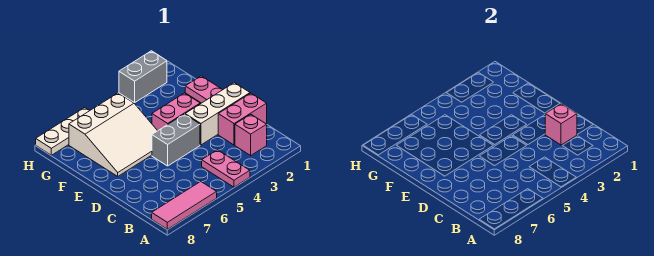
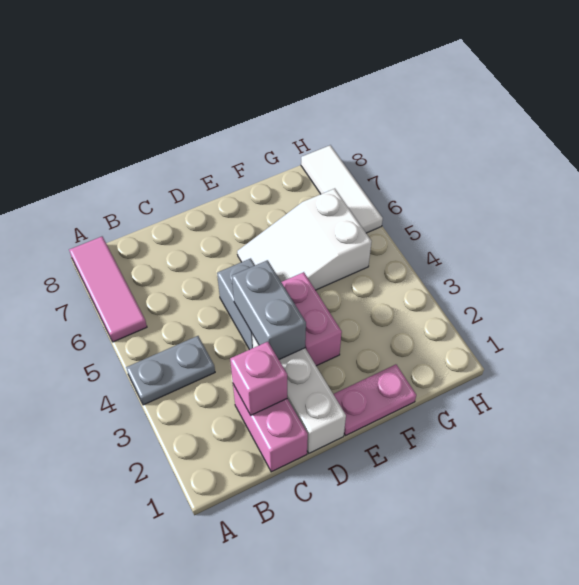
pink plate A4:B4 level 1 -> grey plate A4:B4 level 1
pink brick B2 level 1 -> none
white slope E5:G7 level 1 top G -> white slope E5:G6 level 1 top G
grey brick H2:H3 level 1 -> grey brick D3:D4 level 2
white plate H6:H8 level 1 -> white tile H6:H8 level 1

